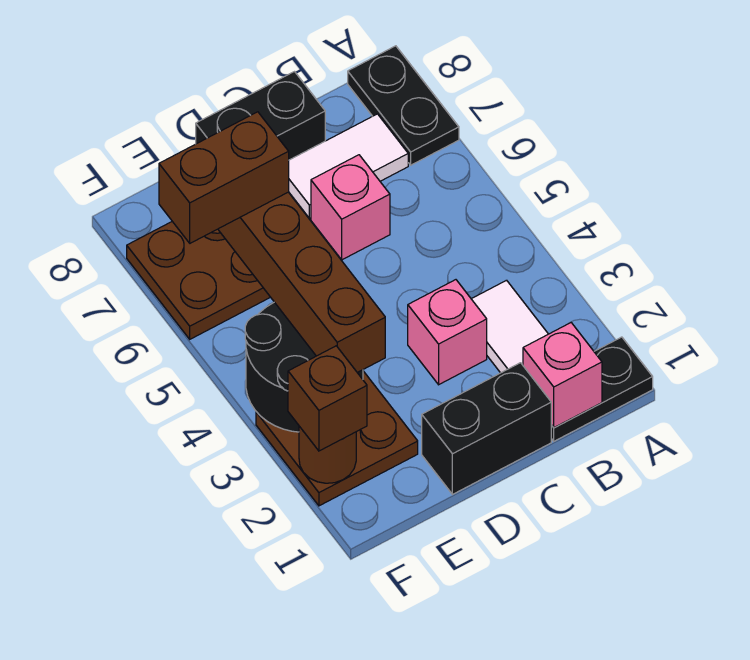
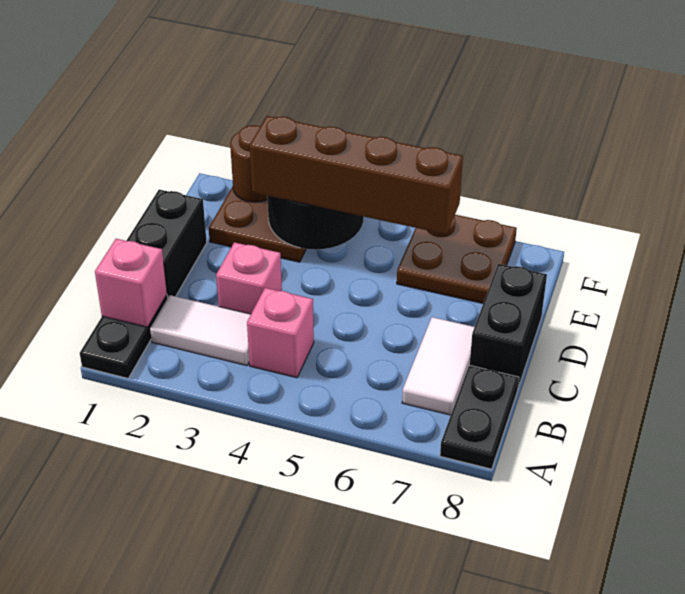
black plate A7:A8 level 1 -> black plate A8:B8 level 1
pink brick C6 level 1 -> pink brick B4 level 1
brown brick E6:F6 level 4 -> none
brown brick F2 level 3 -> none

